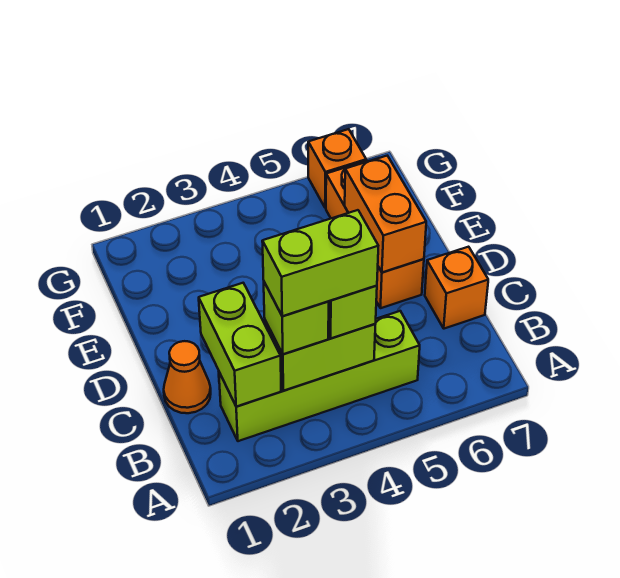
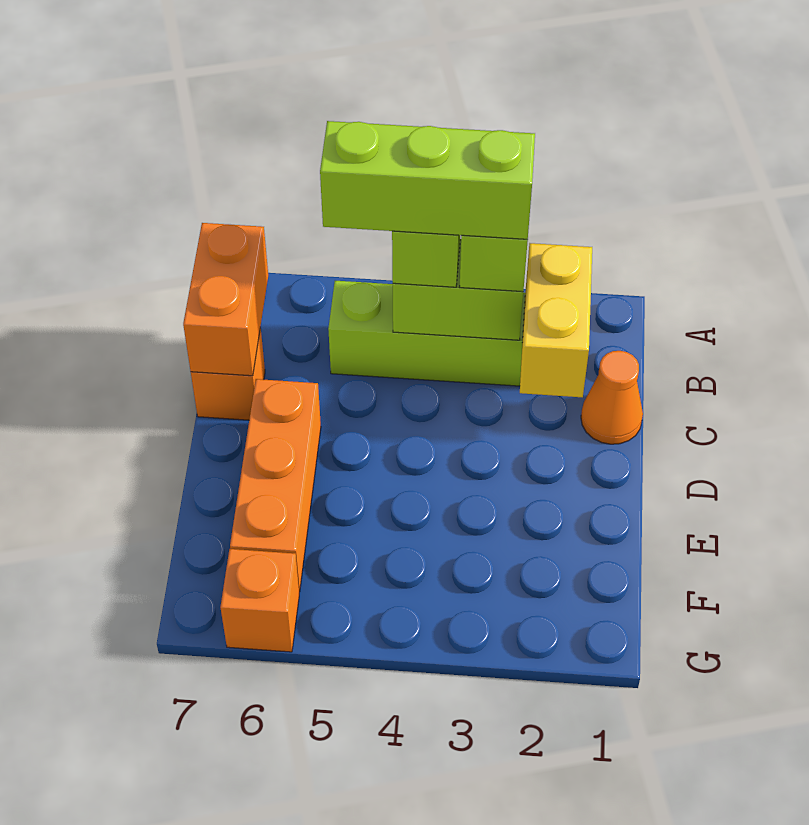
lime brick B2:C2 level 2 -> yellow brick B2:C2 level 2
lime brick B3:B4 level 4 -> lime brick B3:B5 level 4
orange brick D6:E6 level 2 -> orange brick B7:C7 level 2

